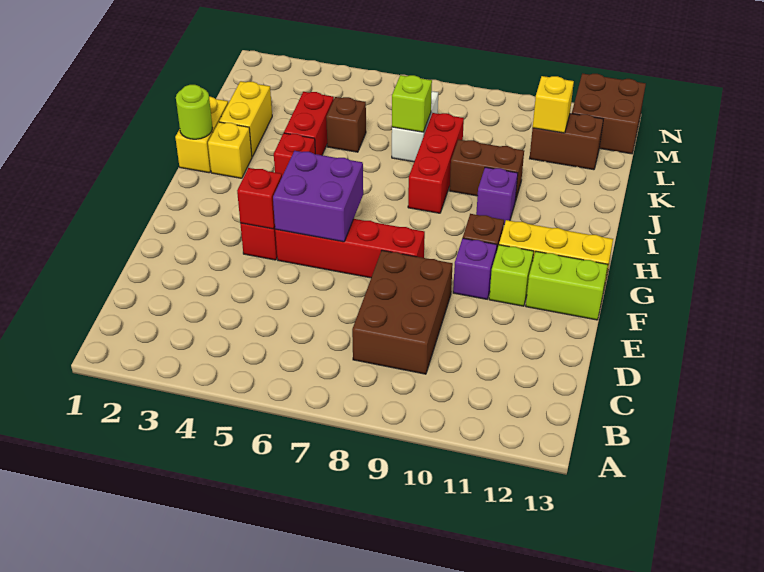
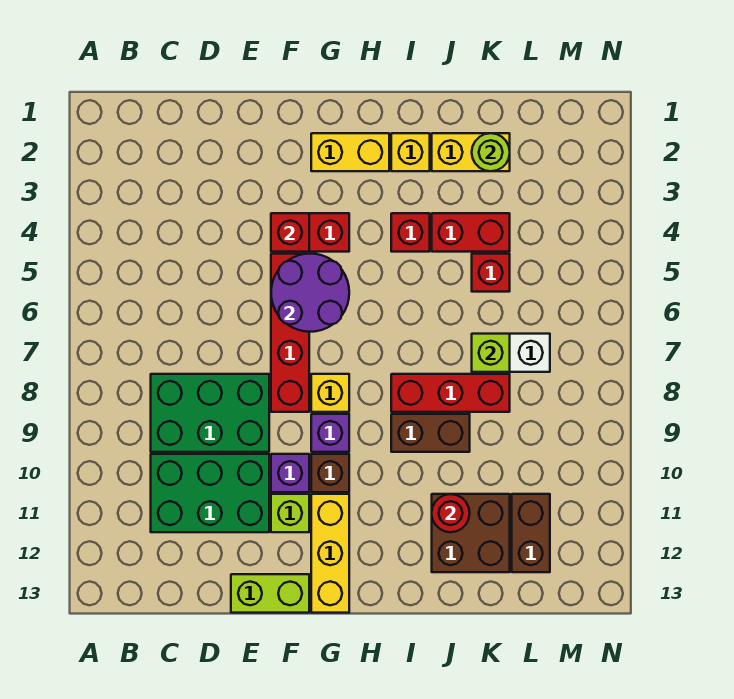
brown brick C8:E9 level 1 -> green brick C8:E9 level 1
none -> green brick C10:E11 level 1
purple brick F5:G6 level 2 -> purple round brick F5:G6 level 2
lime brick F12:F13 level 1 -> lime brick E13:F13 level 1
yellow brick I1:J1 level 1 -> yellow brick G2:H2 level 1
lime round brick I1 level 2 -> lime round brick K2 level 2
purple brick I10 level 1 -> purple brick G9 level 1
brown brick J9:J10 level 1 -> brown brick I9:J9 level 1
none -> red round brick J11 level 2
brown brick K5 level 1 -> red brick K5 level 1
yellow brick L11 level 2 -> yellow brick G8 level 1
brown brick M12:N13 level 1 -> brown brick J11:K12 level 1

